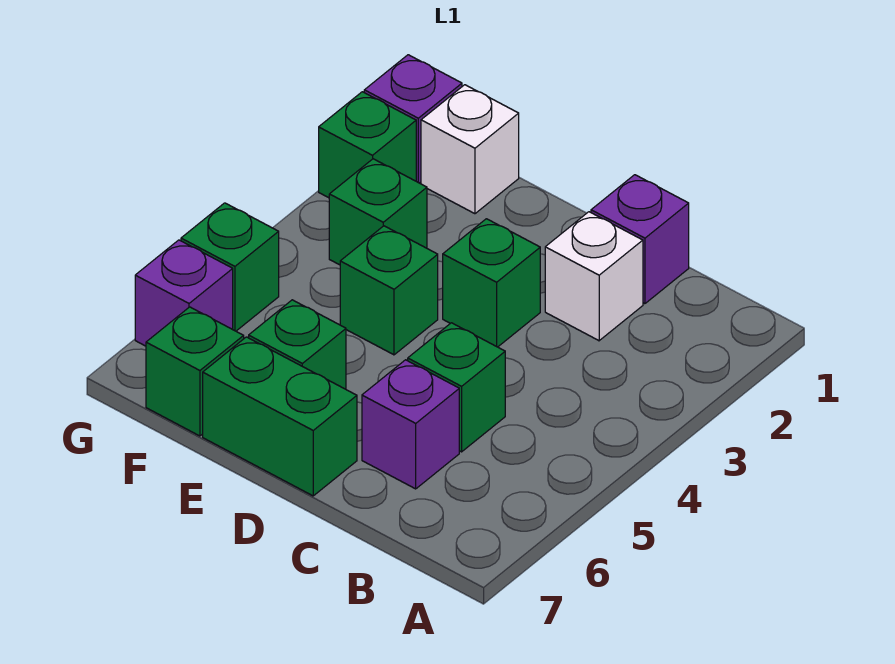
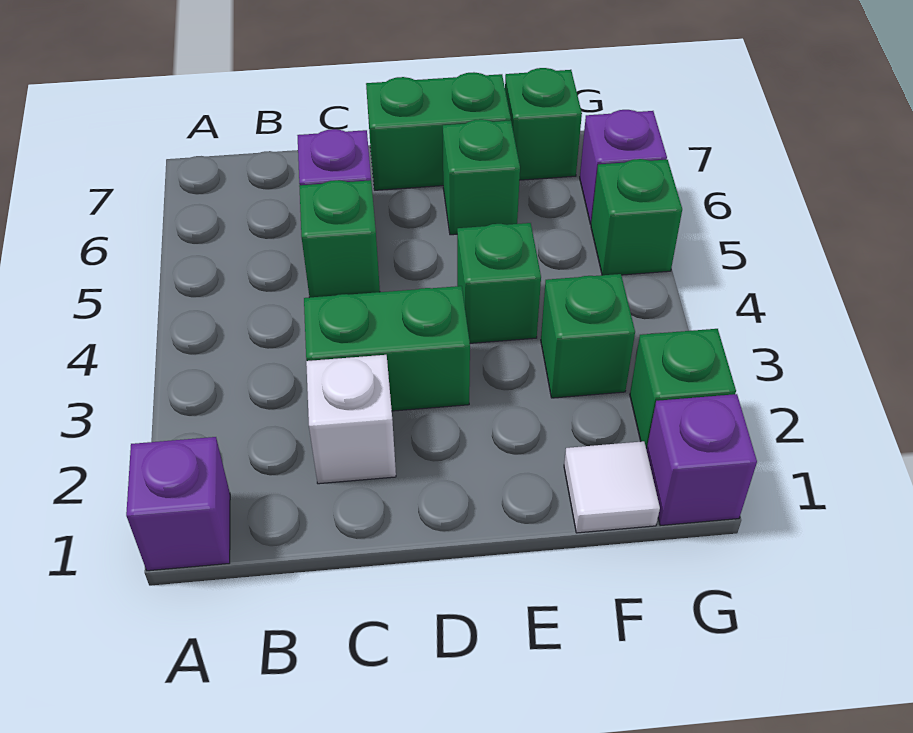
purple brick C1 level 1 -> purple brick A1 level 1
green brick D3 level 1 -> green brick C3:D3 level 1
white brick F1 level 1 -> white tile F1 level 1

